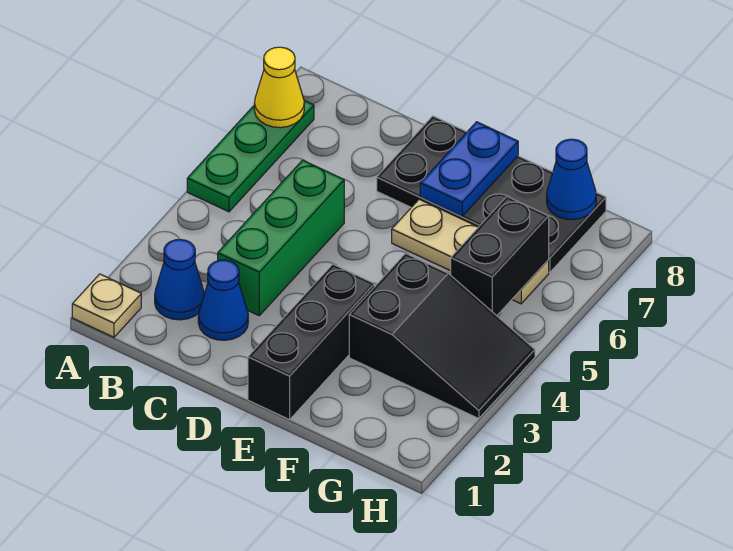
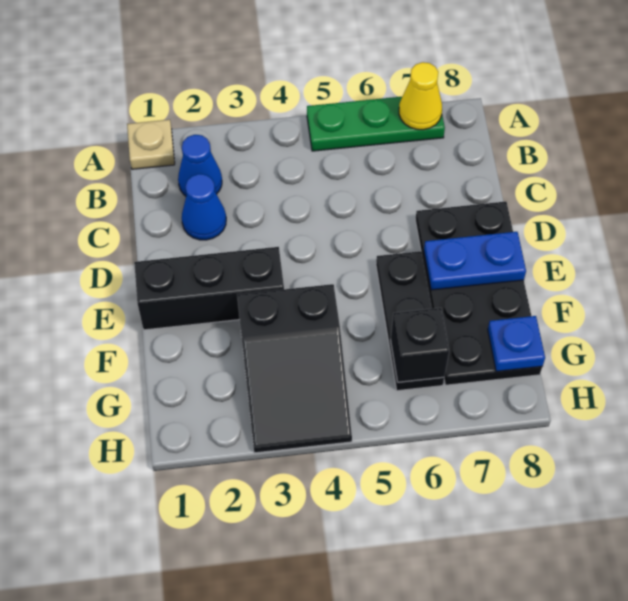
green brick C3:C5 level 1 -> none
tan plate E6:G6 level 1 -> black plate E6:G6 level 1
black brick G5:G6 level 2 -> black brick G6 level 2
blue cone G8 level 2 -> blue plate G8 level 2

